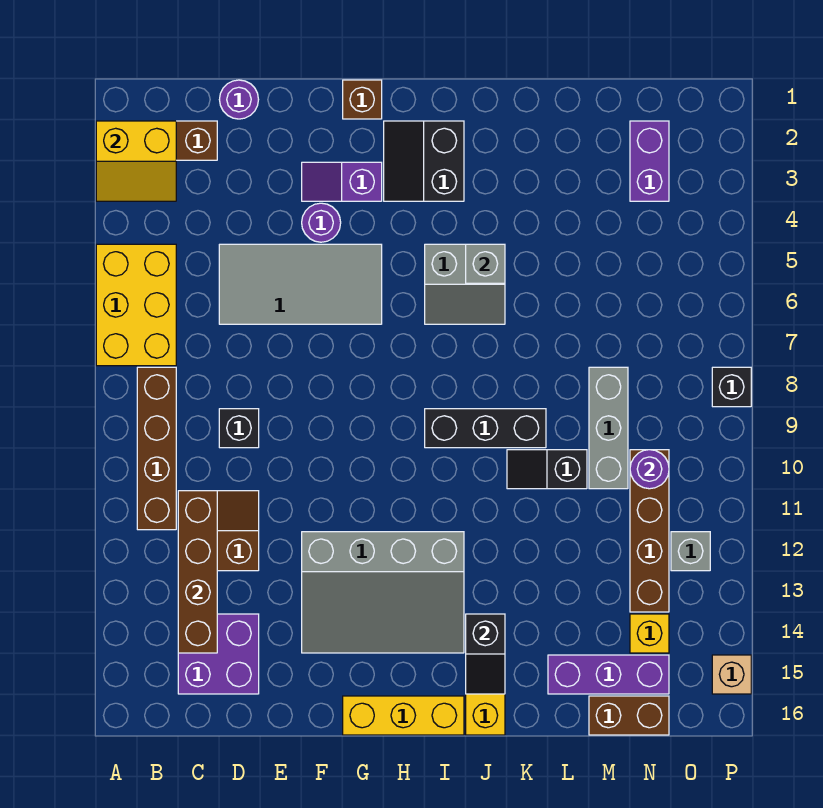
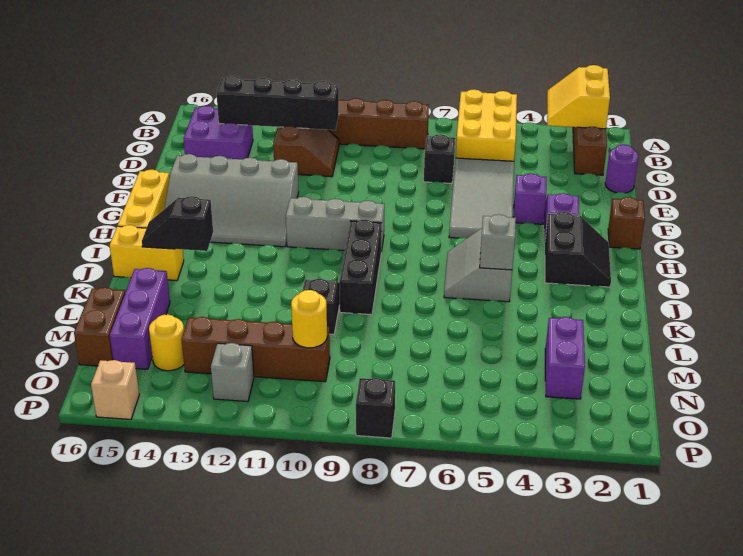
yellow brick A5:B7 level 1 -> yellow brick A5:C6 level 1
brown brick C11:C14 level 2 -> black brick C11:C14 level 2
black brick D9 level 1 -> black brick D7 level 1
purple round brick F4 level 1 -> purple brick F4 level 1
grey slope F12:I14 level 1 top 12 -> grey slope F12:H15 level 1 top F
black slope H2:I3 level 1 top I -> black slope H2:I3 level 1 top 3
grey brick M8:M10 level 1 -> grey brick H9:H11 level 1
purple brick N2:N3 level 1 -> purple brick M3:N3 level 1
purple round brick N10 level 2 -> yellow round brick N10 level 2
yellow brick N14 level 1 -> yellow round brick N14 level 1

